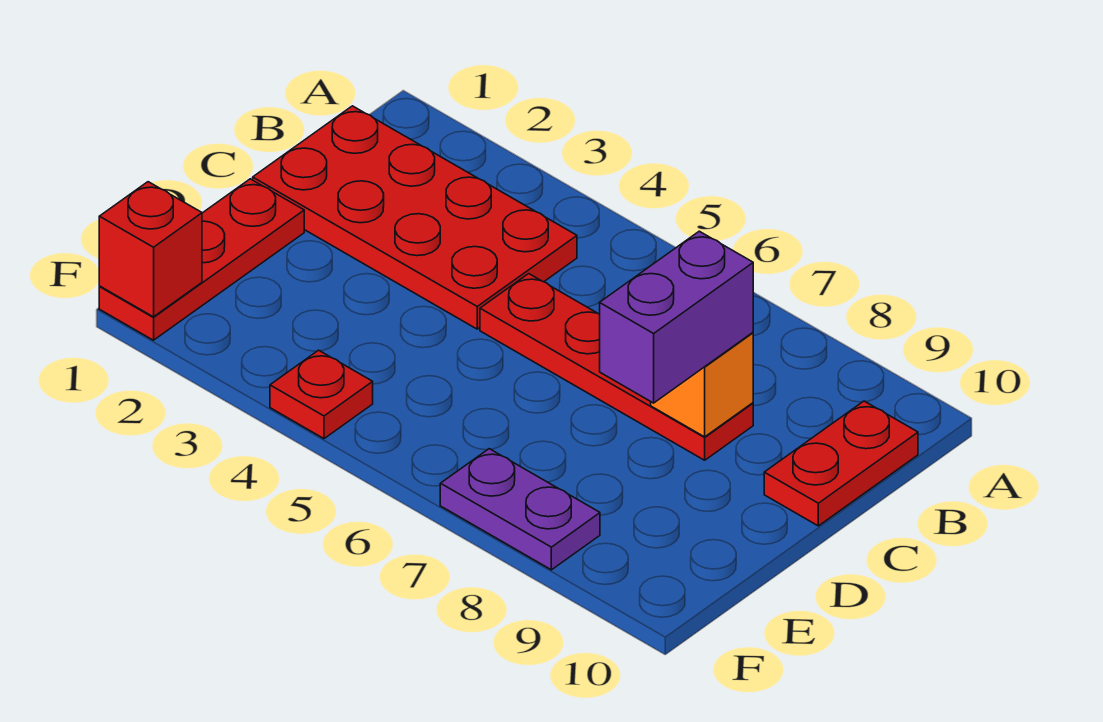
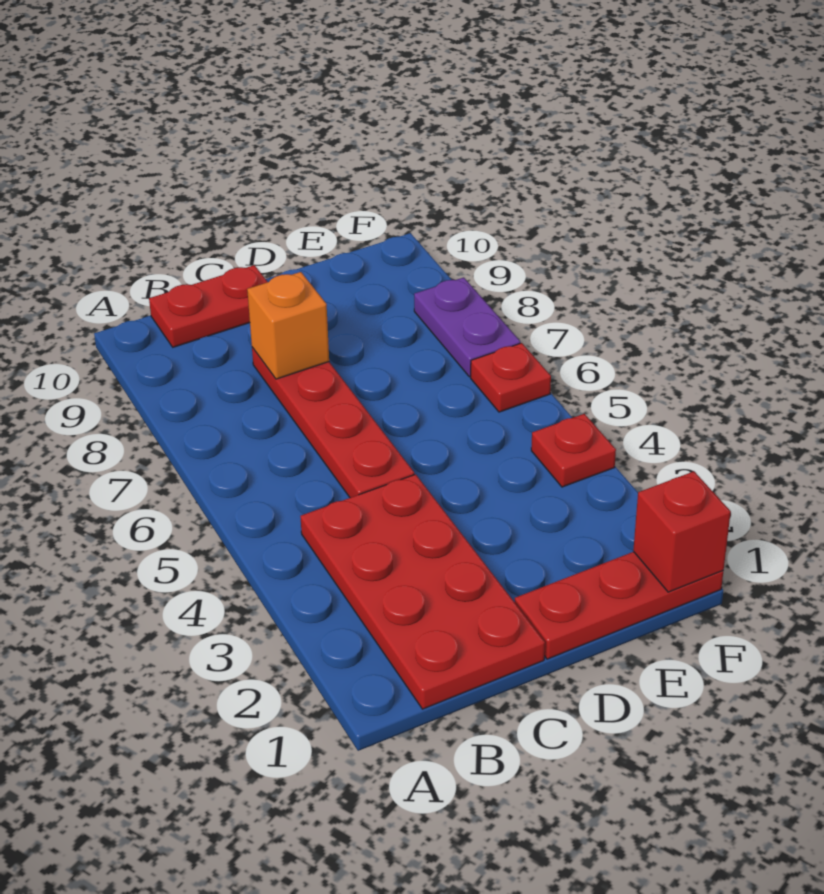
purple brick C8:D8 level 3 -> none
none -> red plate F6 level 1

